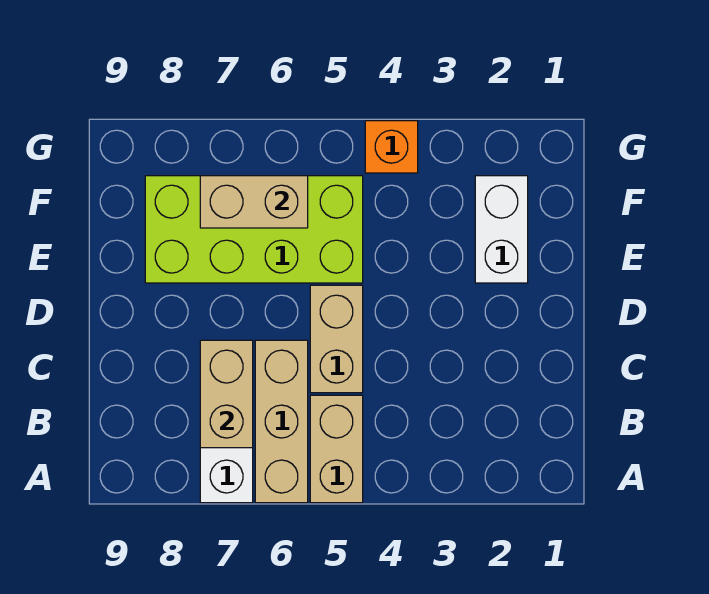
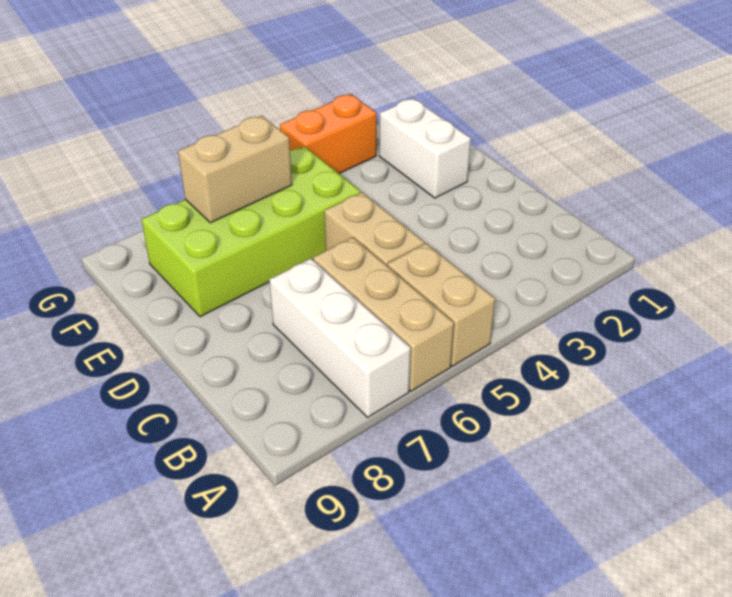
tan brick B7:C7 level 2 -> none
orange brick G4 level 1 -> orange brick G3:G4 level 1

